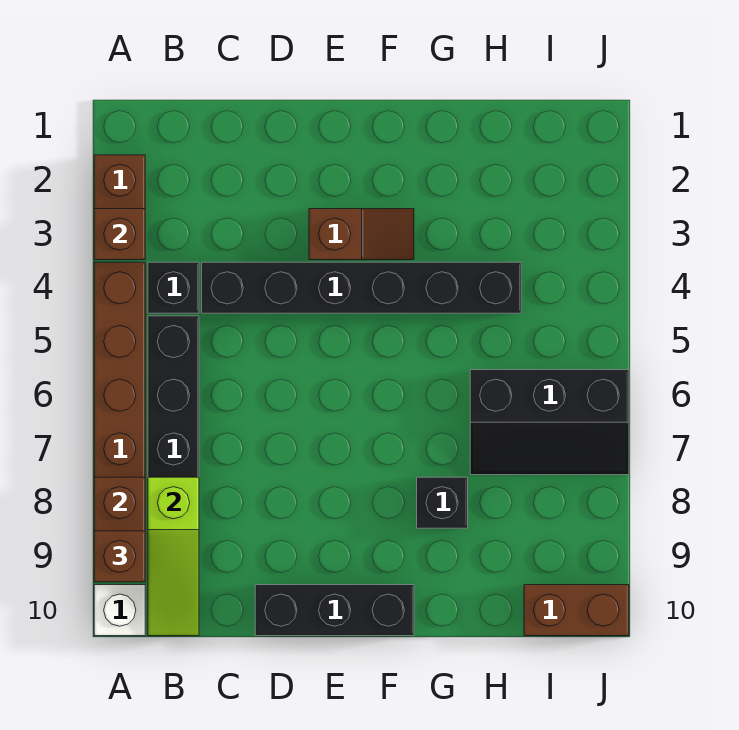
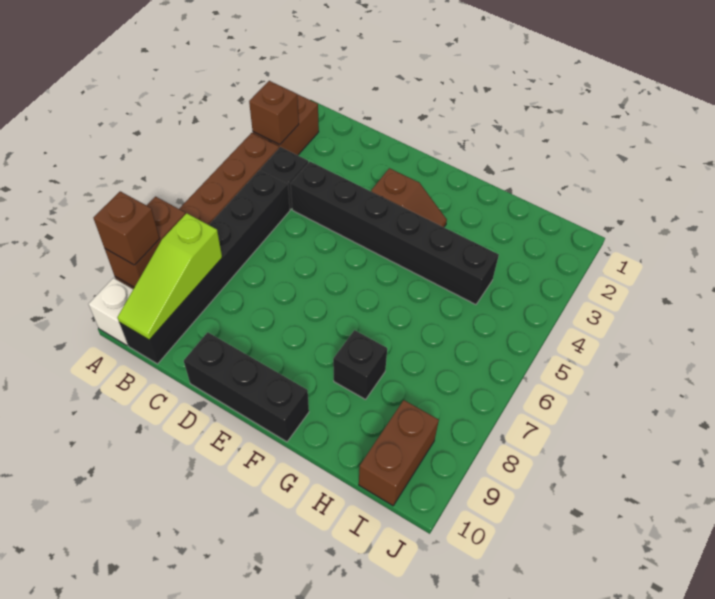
black slope H6:J7 level 1 top 6 -> none
brown brick I10:J10 level 1 -> brown brick I9:I10 level 1

